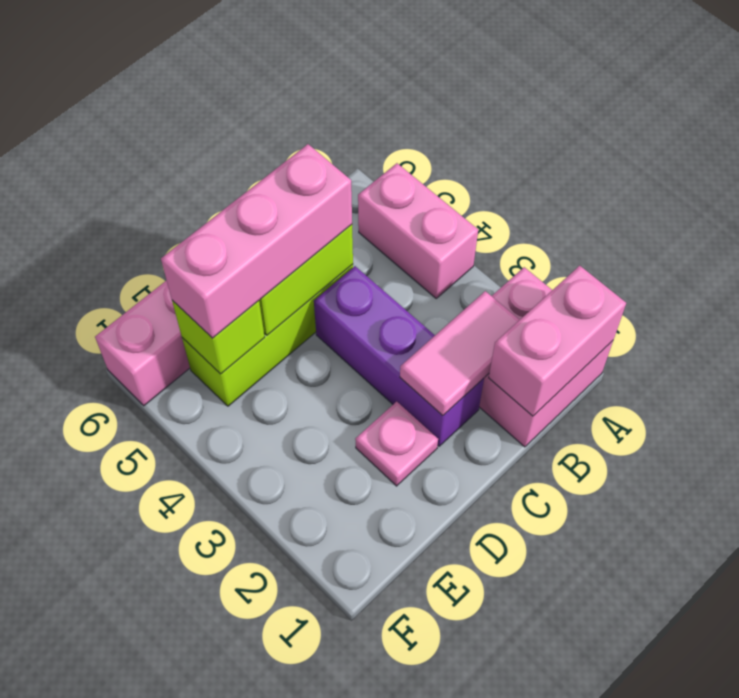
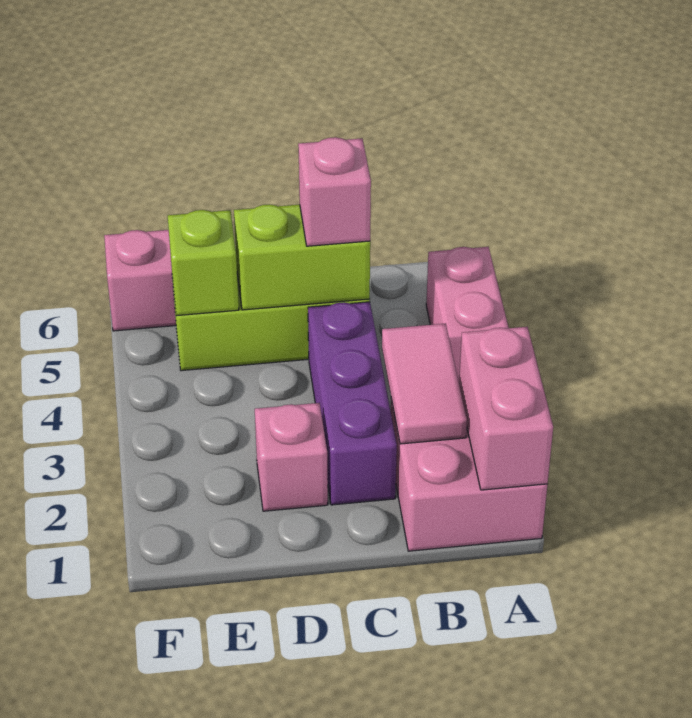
pink brick A1:B1 level 2 -> pink brick A1:A2 level 2
pink tile B2:C2 level 2 -> pink tile B2:B3 level 2
pink brick C5:E5 level 3 -> pink brick C5 level 3
pink plate D2 level 1 -> pink brick D2 level 1

